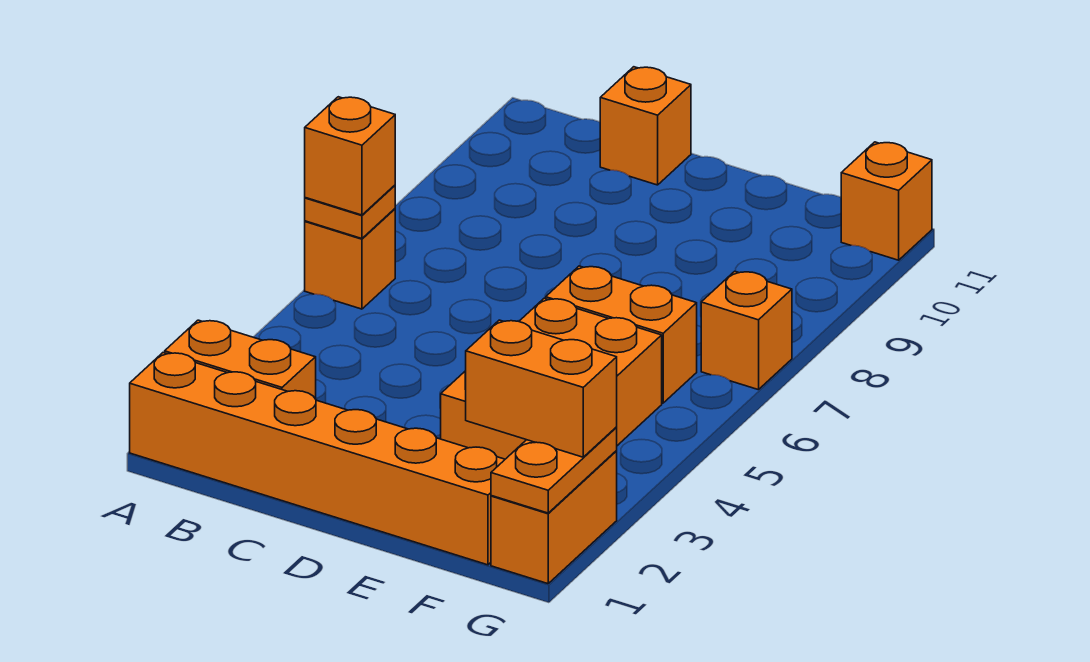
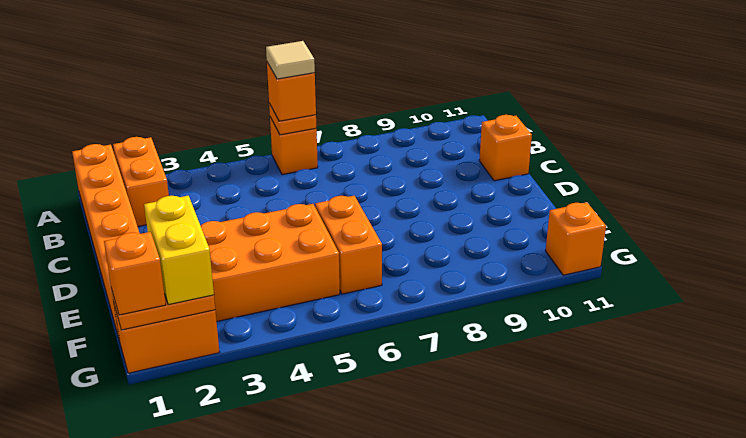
none -> tan tile A6 level 4
orange brick F2:G2 level 3 -> yellow brick F2:G2 level 3
orange brick G7 level 1 -> orange brick G1 level 3

